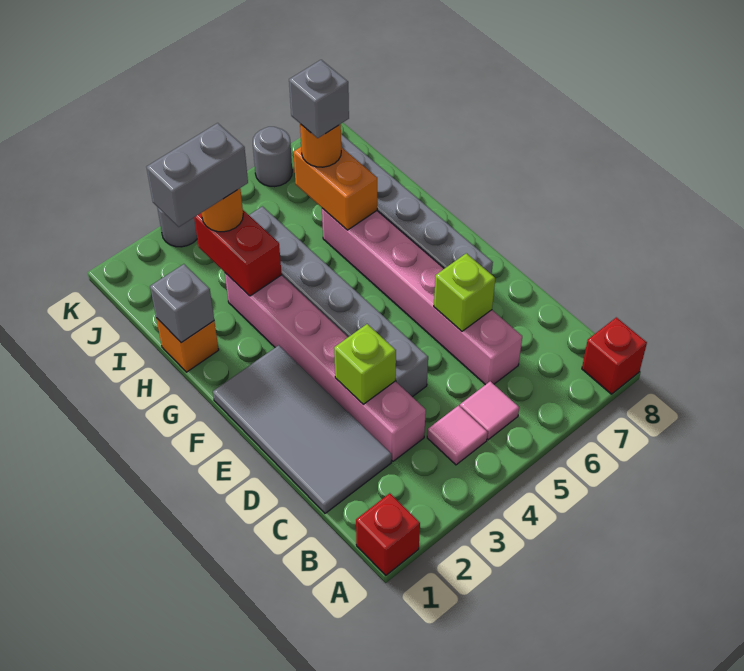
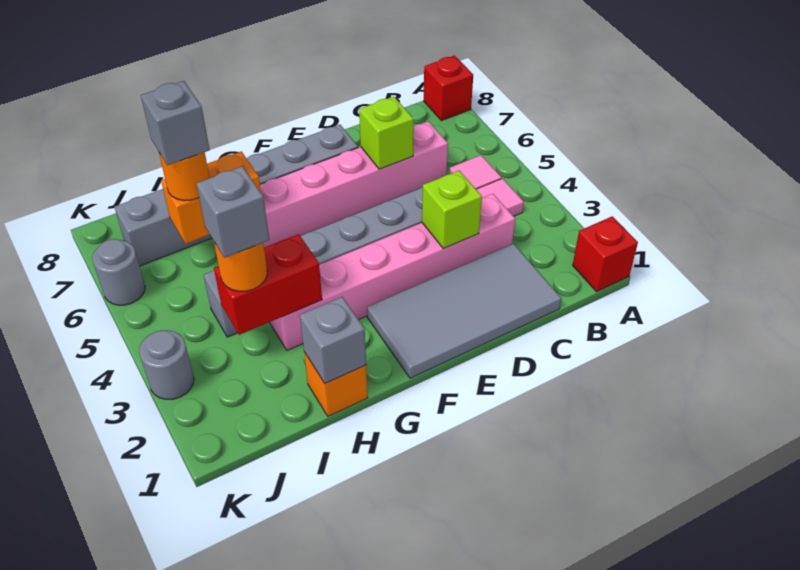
grey brick I2:I3 level 4 -> grey brick I3 level 4

